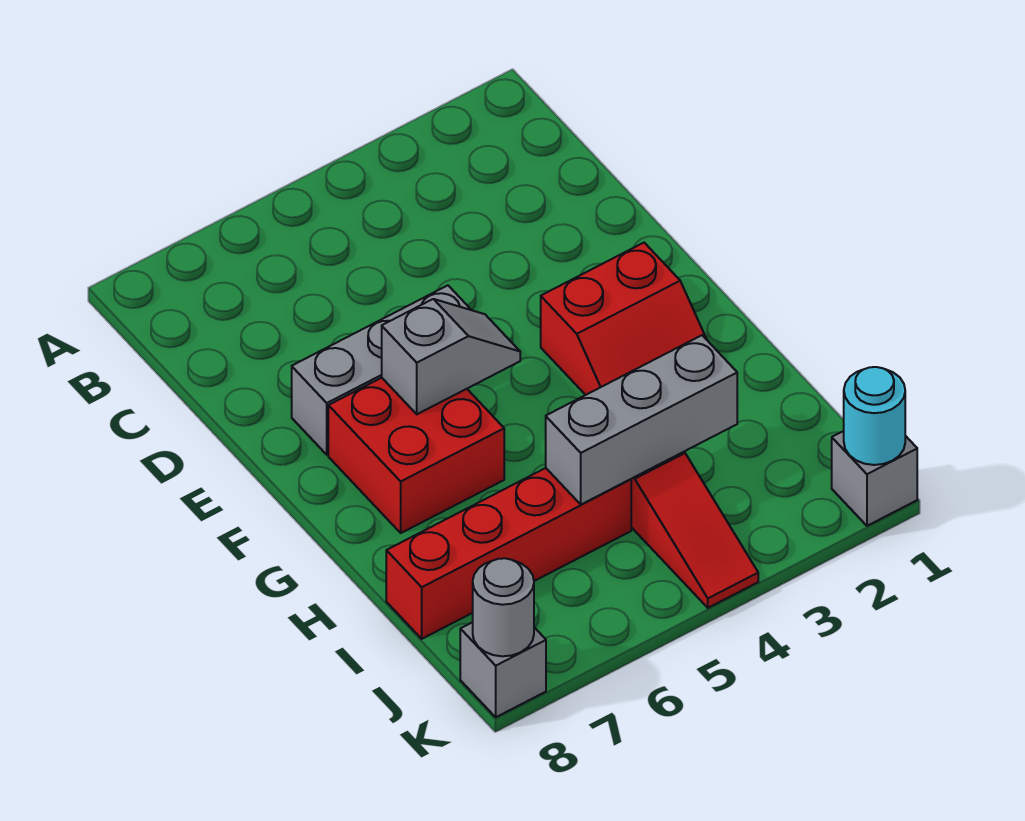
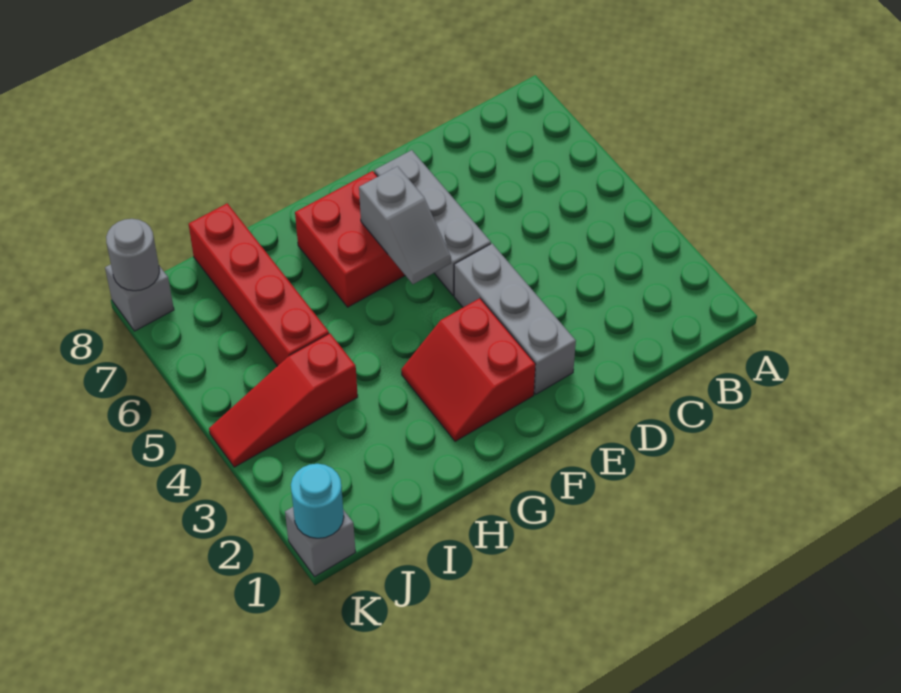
grey brick I3:I5 level 2 -> grey brick E2:E4 level 1

